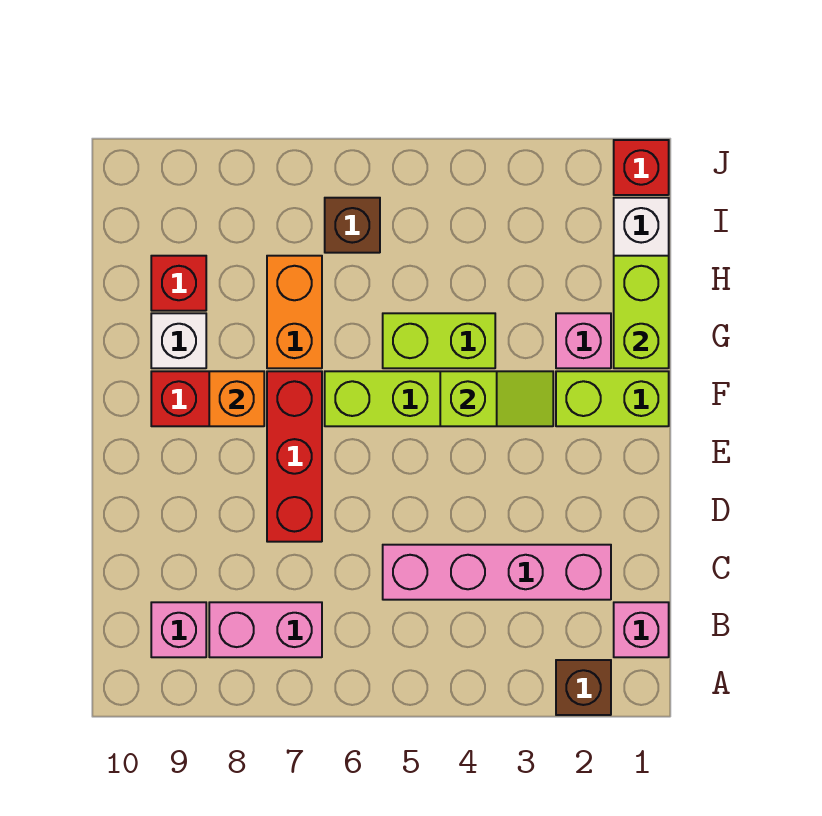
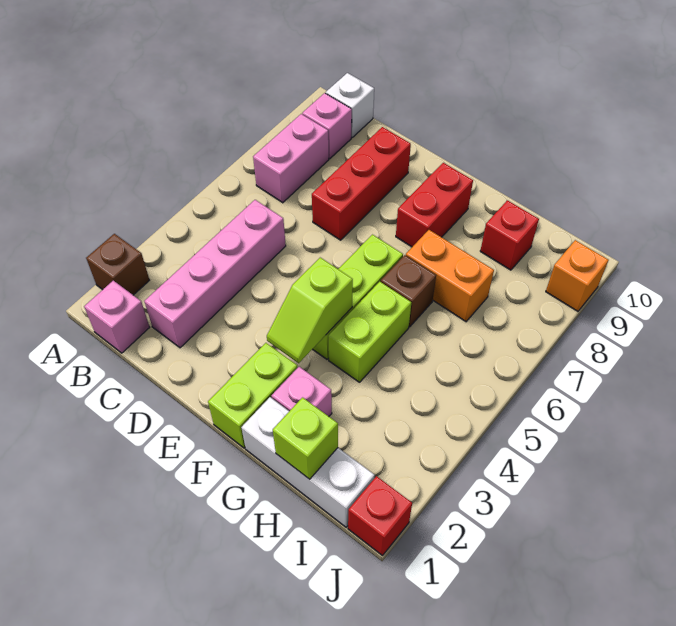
red brick D7:F7 level 1 -> red brick D7:D9 level 1
orange brick F8 level 2 -> orange brick J9 level 1
lime brick G1:H1 level 2 -> lime brick H1 level 2
white brick G9 level 1 -> white brick B10 level 1
brown brick I6 level 1 -> brown brick G6 level 1

